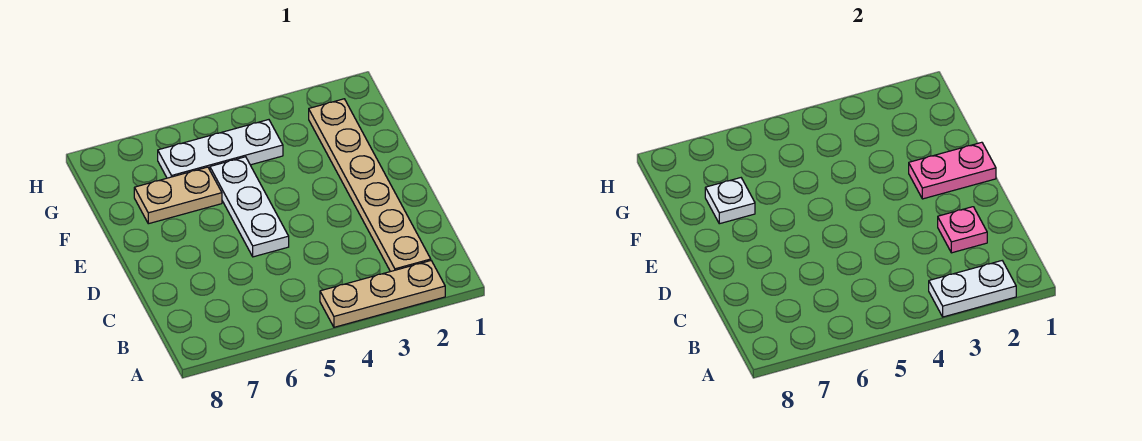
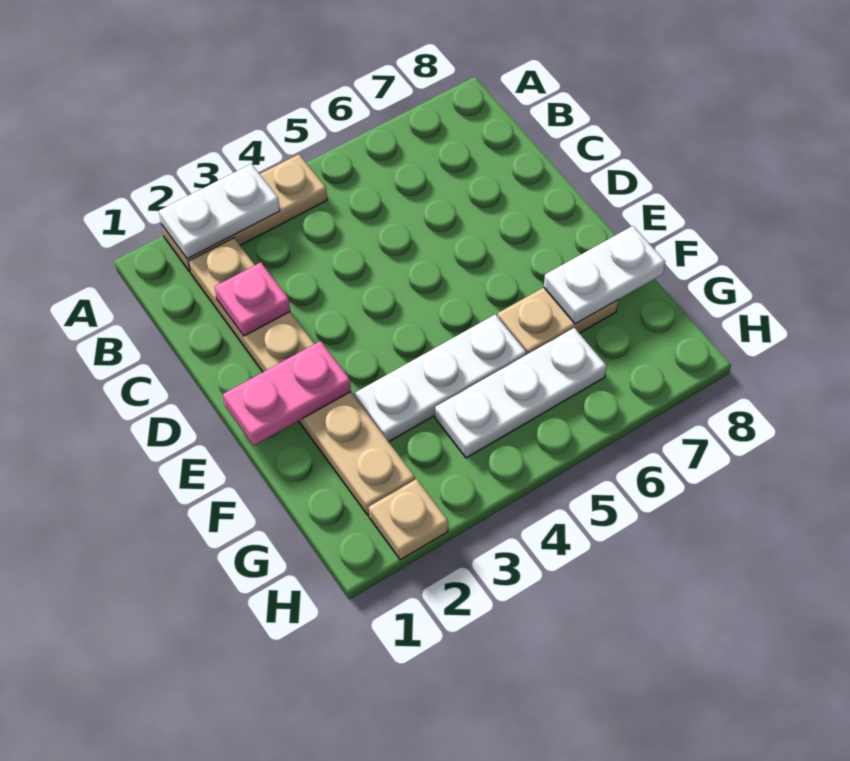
white plate D5:F5 level 1 -> white plate F3:F5 level 1
white plate F7 level 2 -> white plate F7:F8 level 2
none -> tan plate H2 level 1

